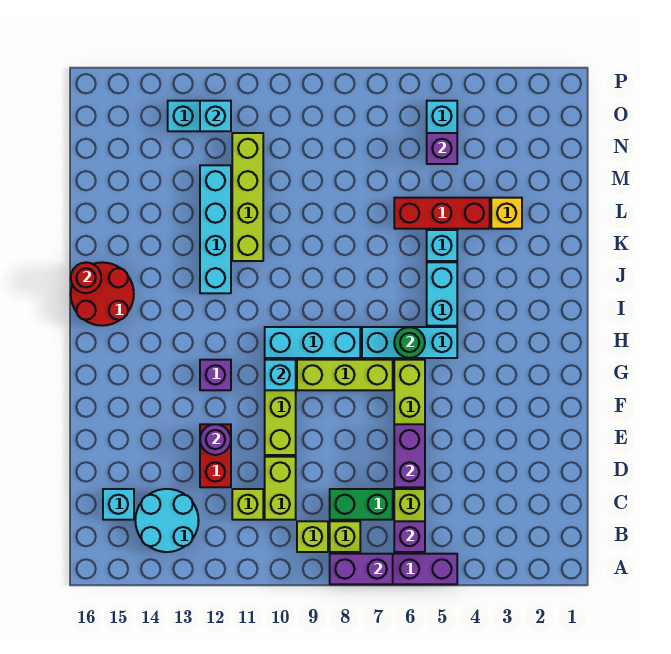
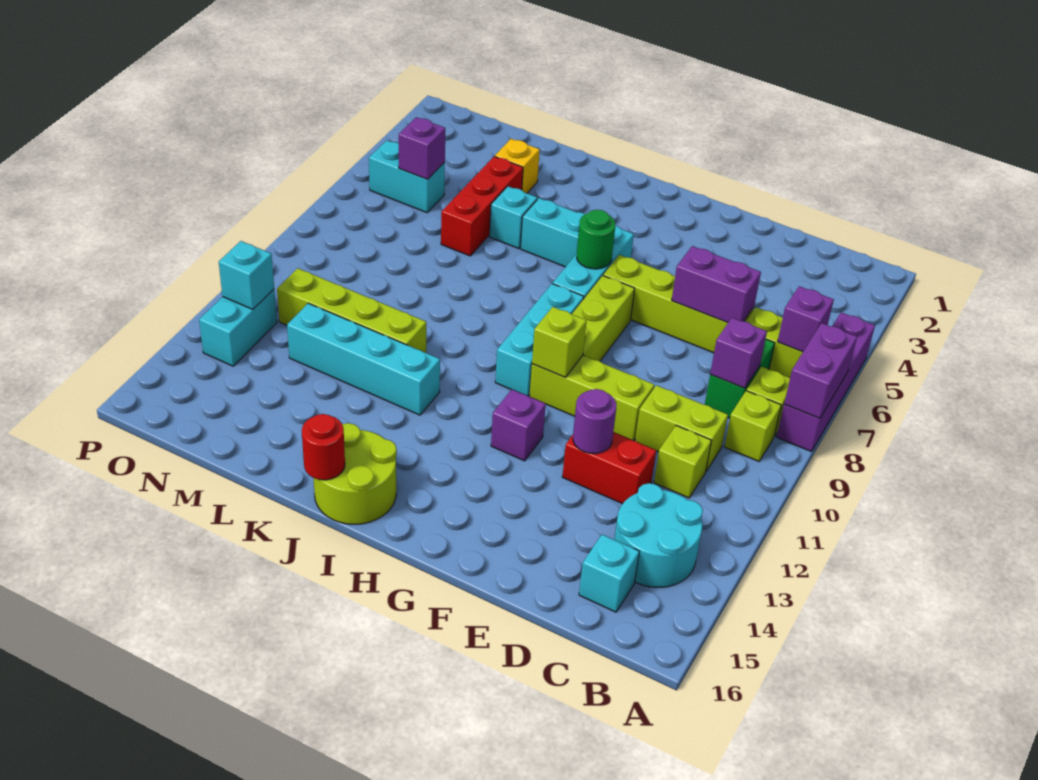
none -> purple brick C8 level 2
cyan brick G10 level 2 -> lime brick G10 level 2
red round brick I15:J16 level 1 -> lime round brick I15:J16 level 1

